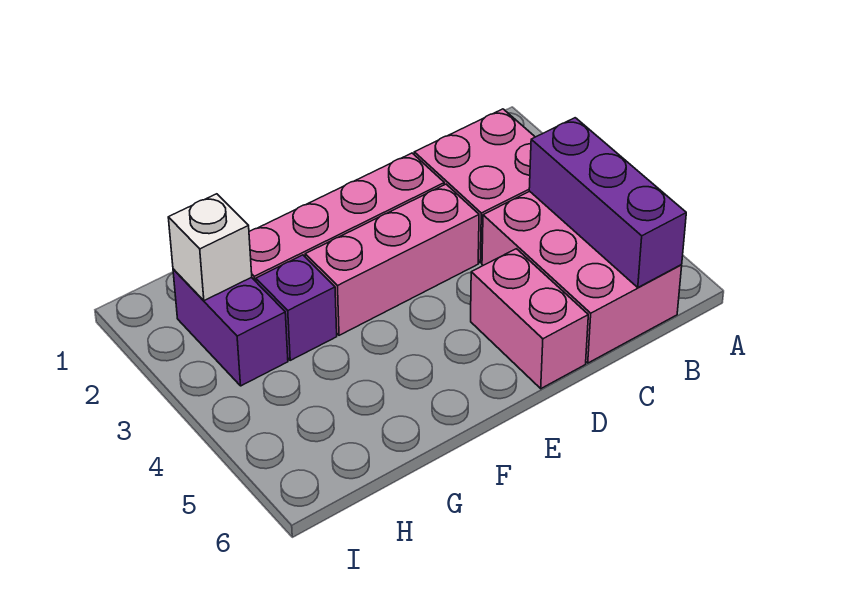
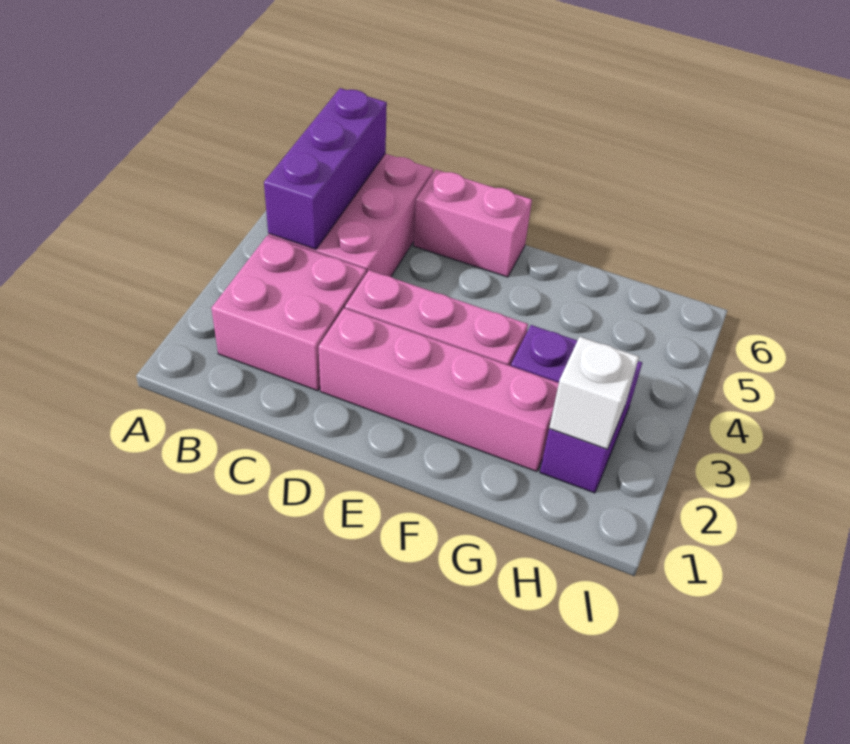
pink brick D5:D6 level 1 -> pink brick D6:E6 level 1

